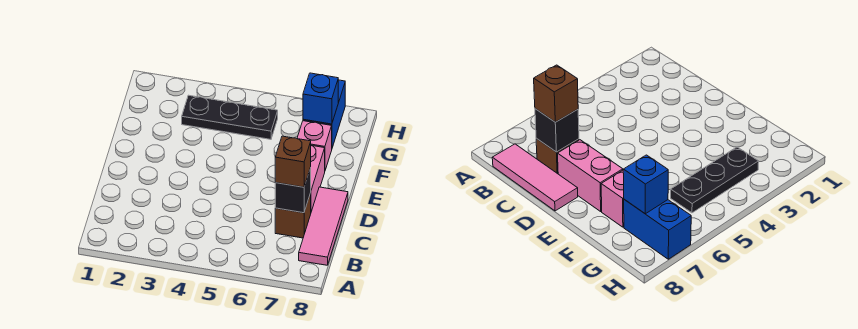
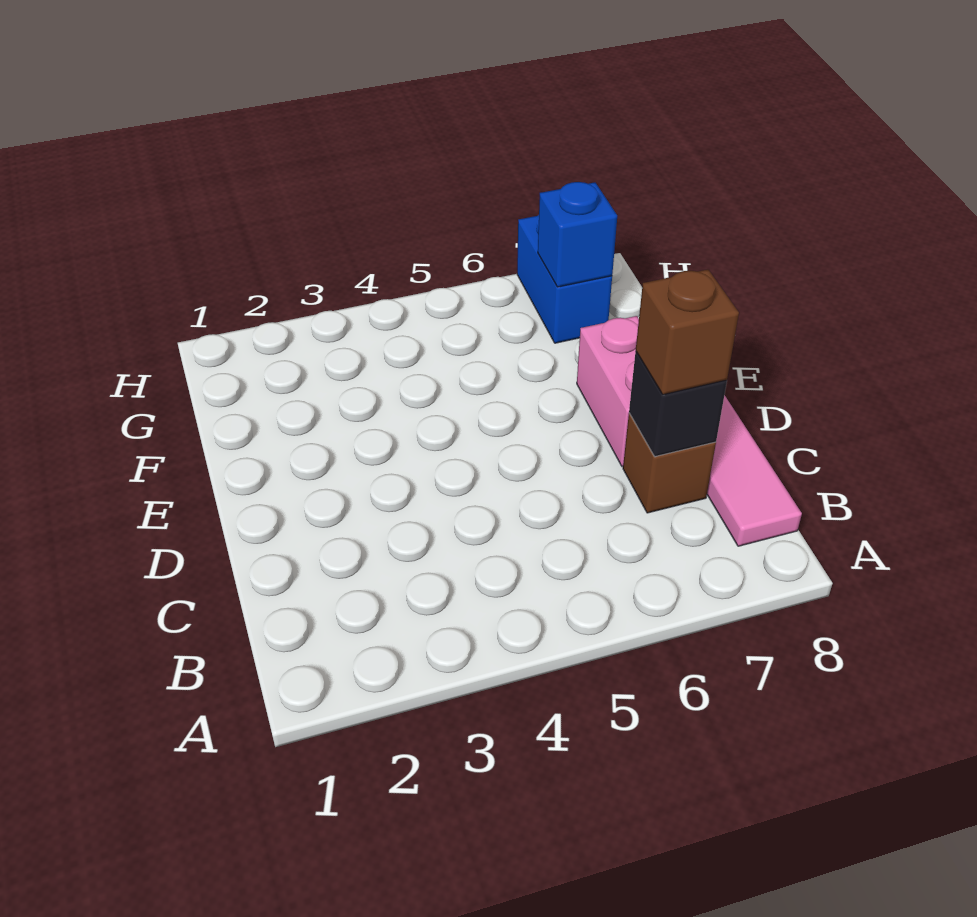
pink brick F7 level 1 -> none
black plate G3:G5 level 1 -> none

